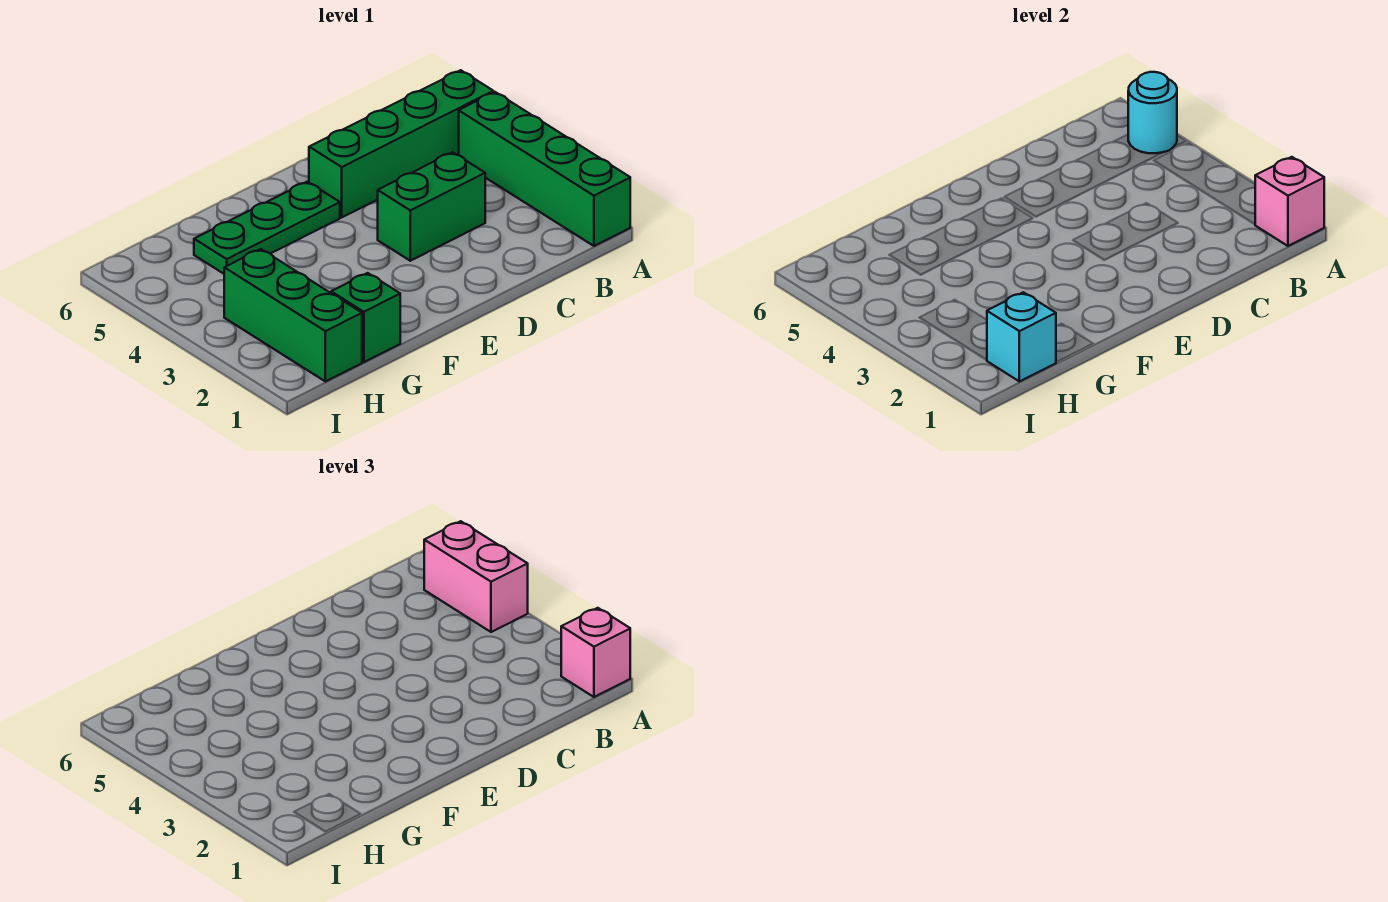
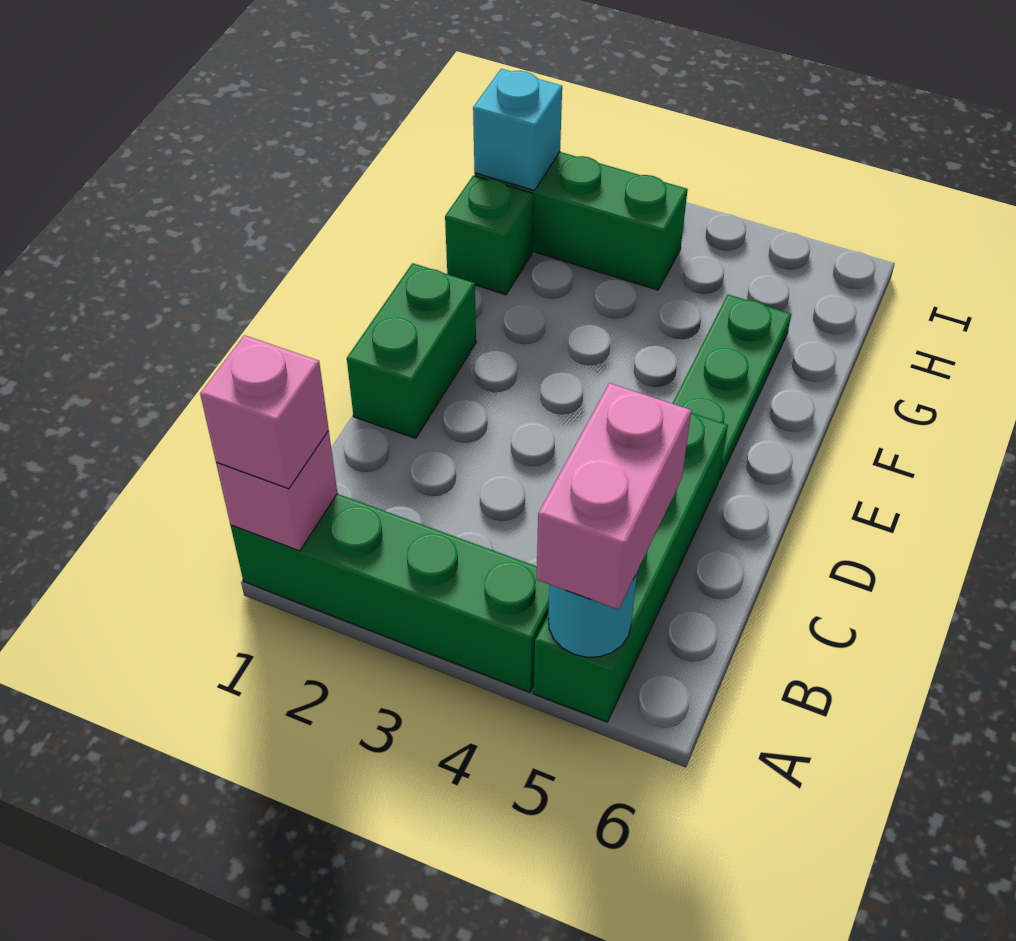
pink brick A4:A5 level 3 -> pink brick A5:B5 level 3
green brick C3:D3 level 1 -> green brick D1:E1 level 1

